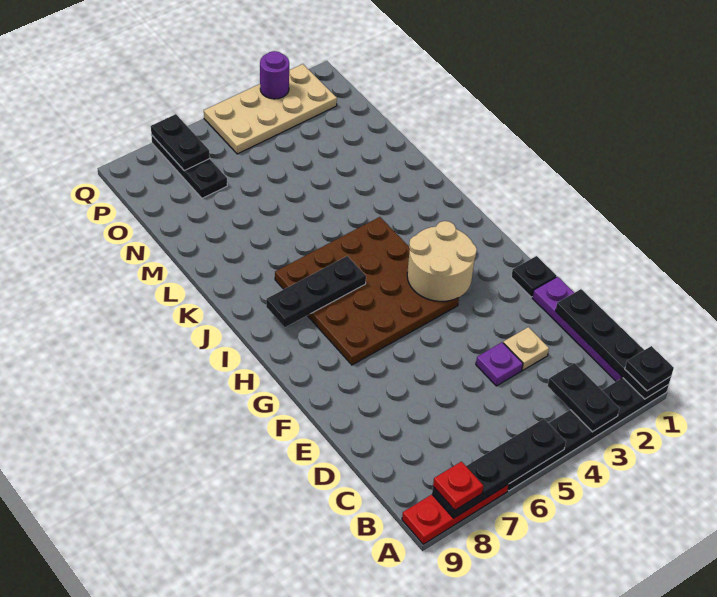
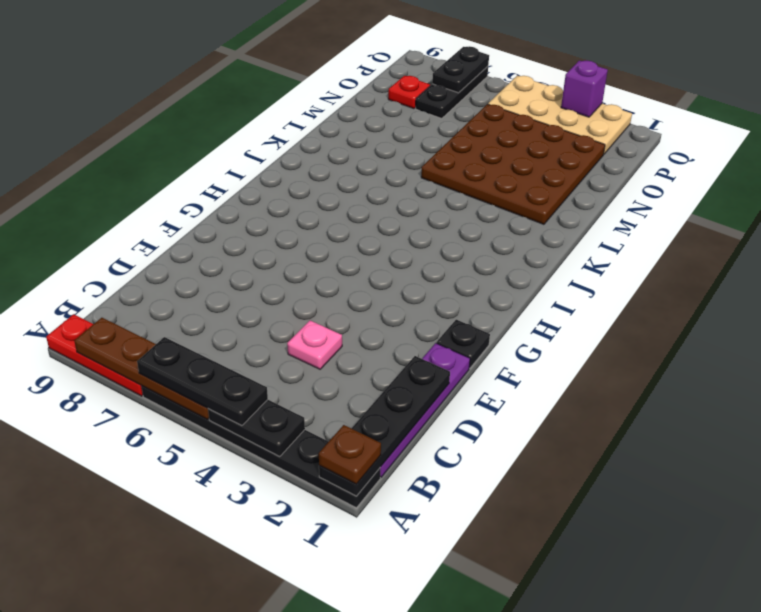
black plate A1 level 3 -> brown plate A1 level 3
black plate A3:B3 level 2 -> black plate A3:A4 level 2
black plate A5:A8 level 2 -> brown plate A5:A8 level 2
red plate A8 level 3 -> red plate O8 level 1
tan plate D3 level 1 -> none
purple plate D4 level 1 -> pink plate D4 level 1
tan round brick G3:H4 level 2 -> none
brown plate G4:J7 level 1 -> brown plate L2:O5 level 1
black plate I6:I8 level 2 -> black plate A4:A6 level 3
purple round brick Q3 level 2 -> purple brick Q3 level 2

